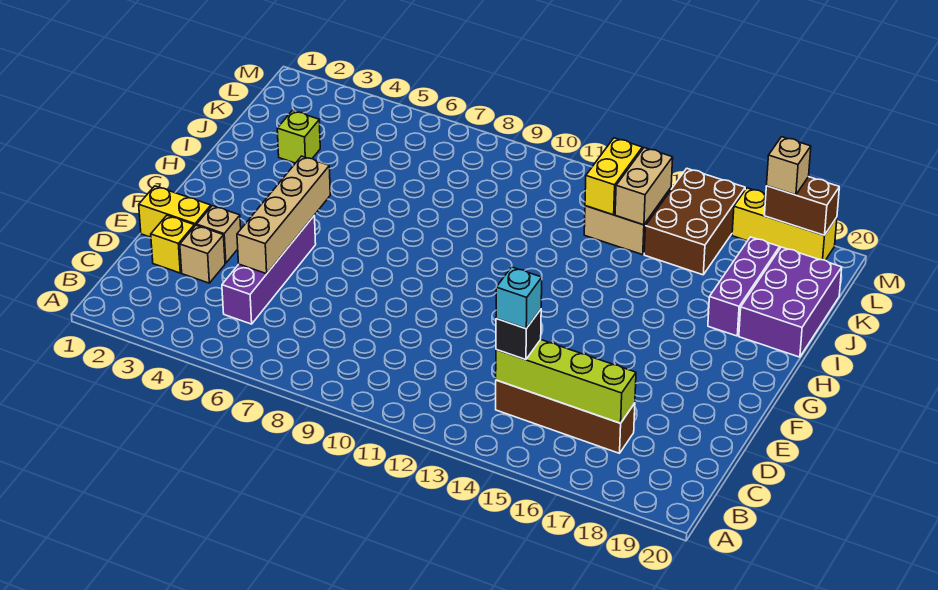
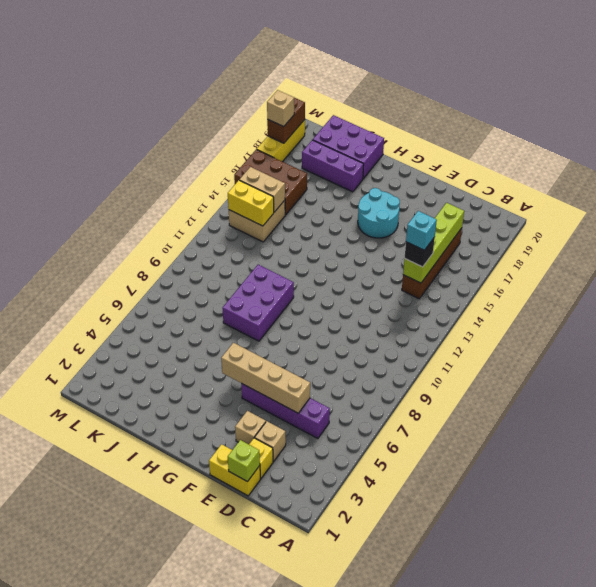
yellow brick E1:E2 level 1 -> yellow brick D1:E1 level 1
none -> cyan round brick F16:G17 level 1
none -> purple brick H8:I10 level 1
lime brick J3 level 1 -> lime brick D1 level 2

